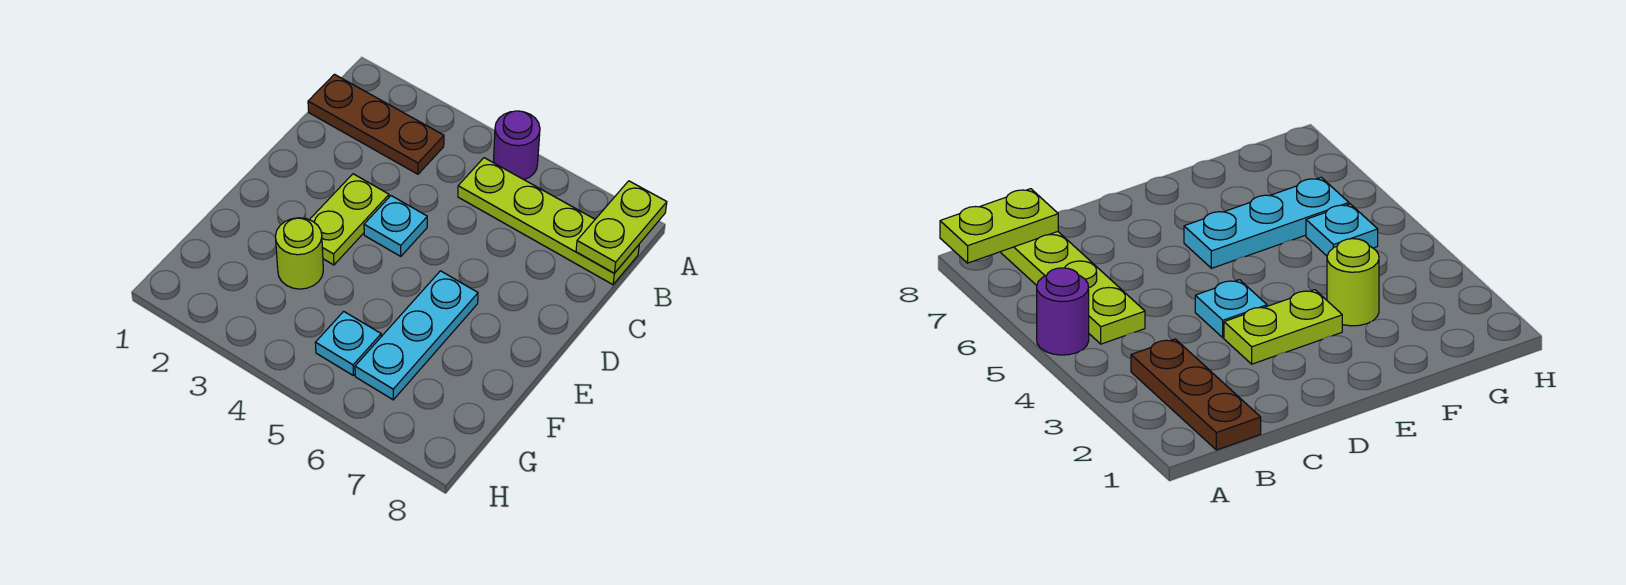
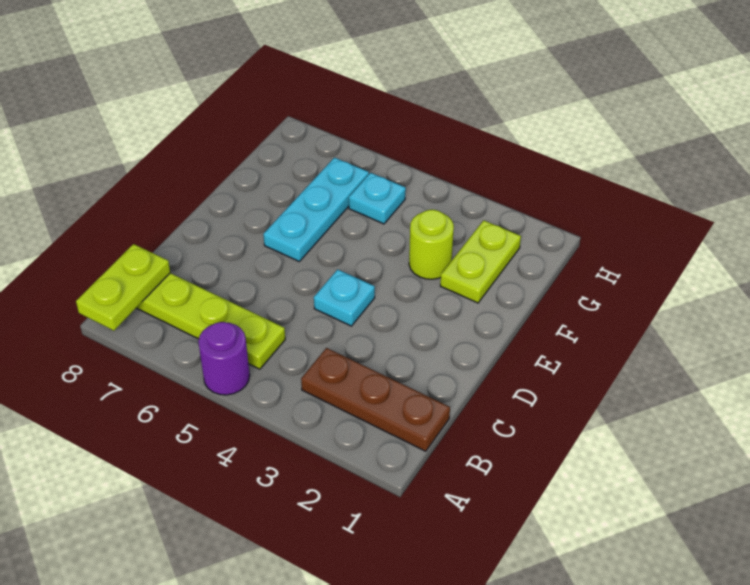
lime plate D3:E3 level 1 -> lime plate F2:G2 level 1

